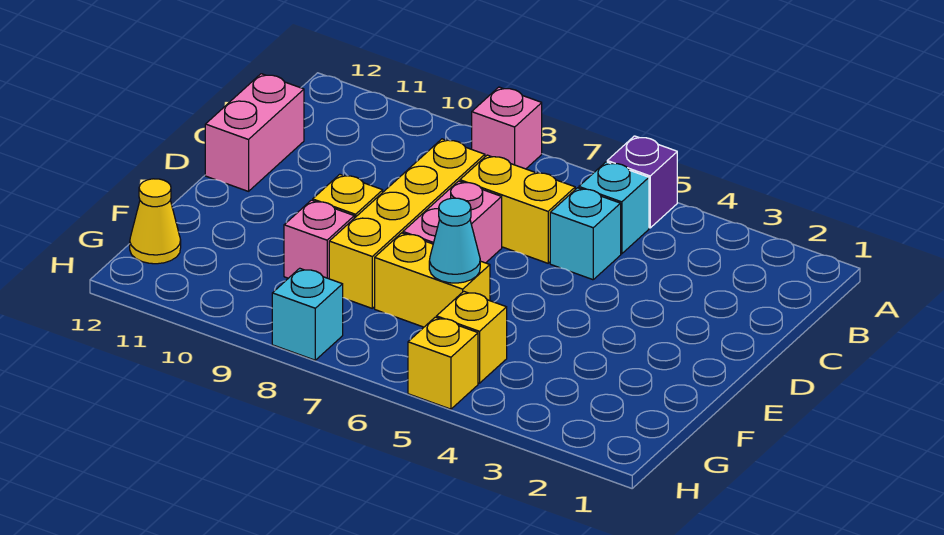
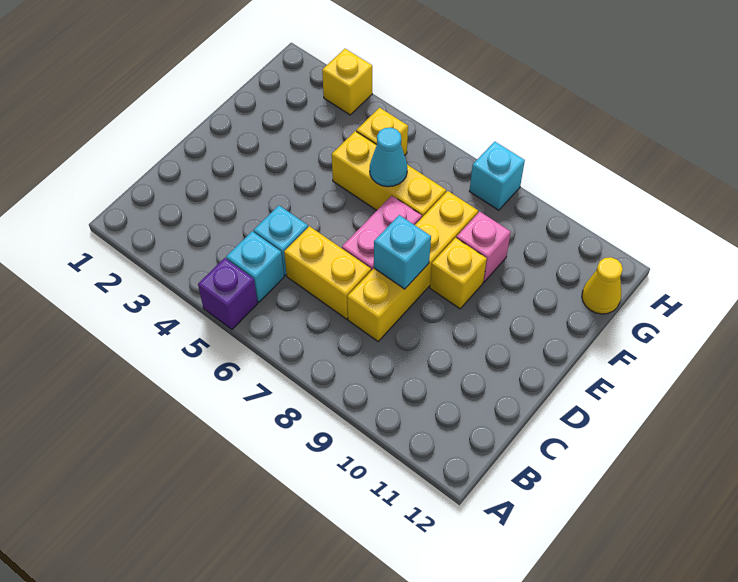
pink brick A8 level 1 -> none
pink brick C12:D12 level 1 -> none
none -> cyan brick D8 level 2
yellow brick F6:F7 level 1 -> yellow brick F5:F7 level 1
yellow brick H5 level 1 -> yellow brick H3 level 1

